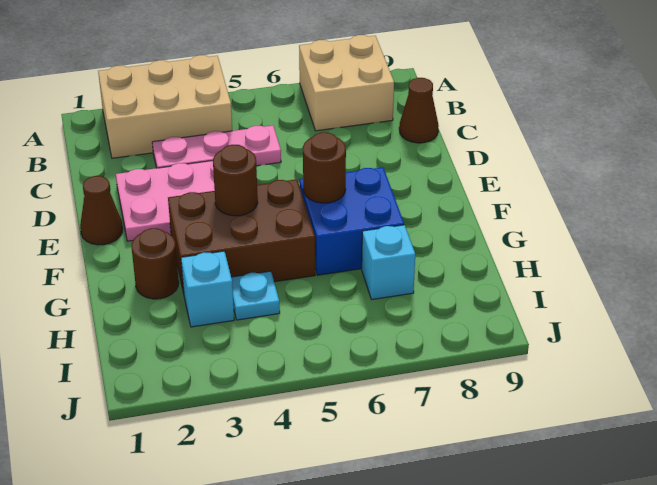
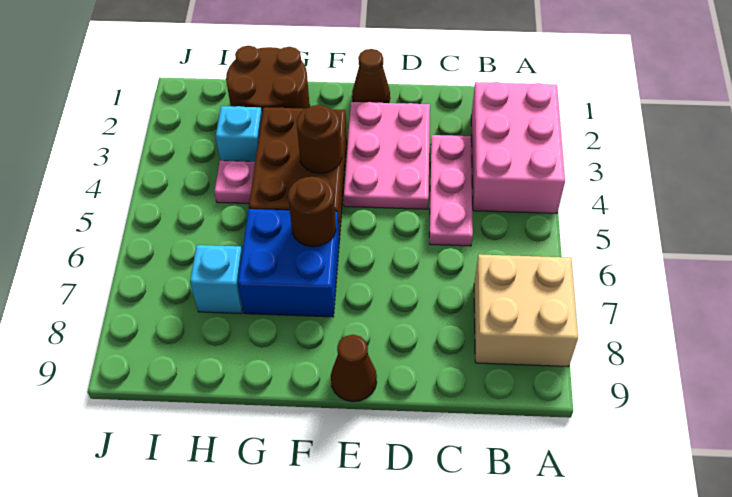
tan brick A2:B4 level 1 -> pink brick A2:B4 level 1
brown cone C9 level 1 -> brown cone E9 level 1
brown round brick G2 level 1 -> brown round brick G1:H2 level 1
cyan plate H4 level 1 -> pink plate H4 level 1

